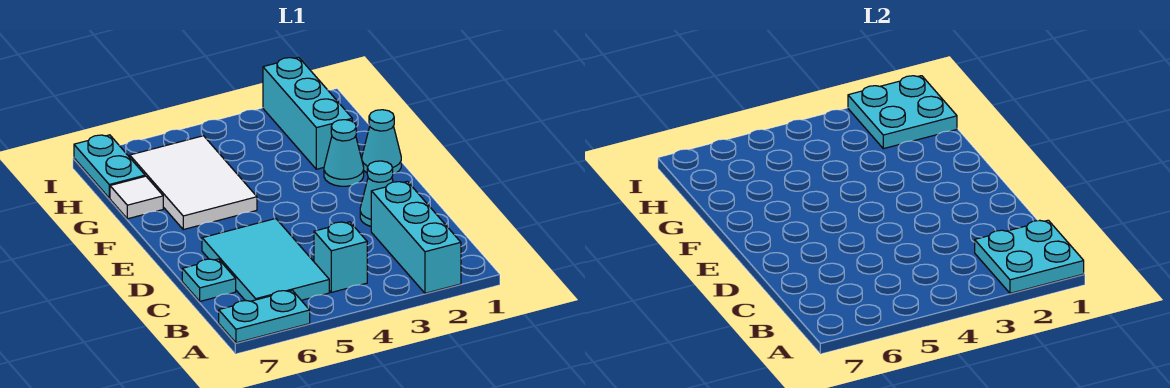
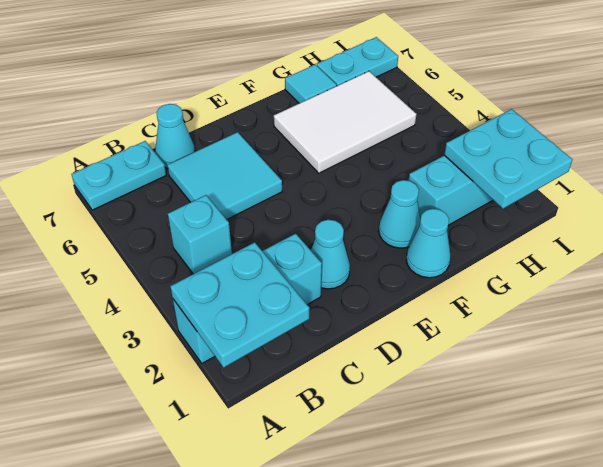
cyan plate A6:A7 level 1 -> cyan plate A7:B7 level 1
cyan tile B5:D6 level 1 -> cyan tile C5:D6 level 1
cyan plate C7 level 1 -> cyan cone C7 level 1
white tile G7 level 1 -> cyan tile G7 level 1

